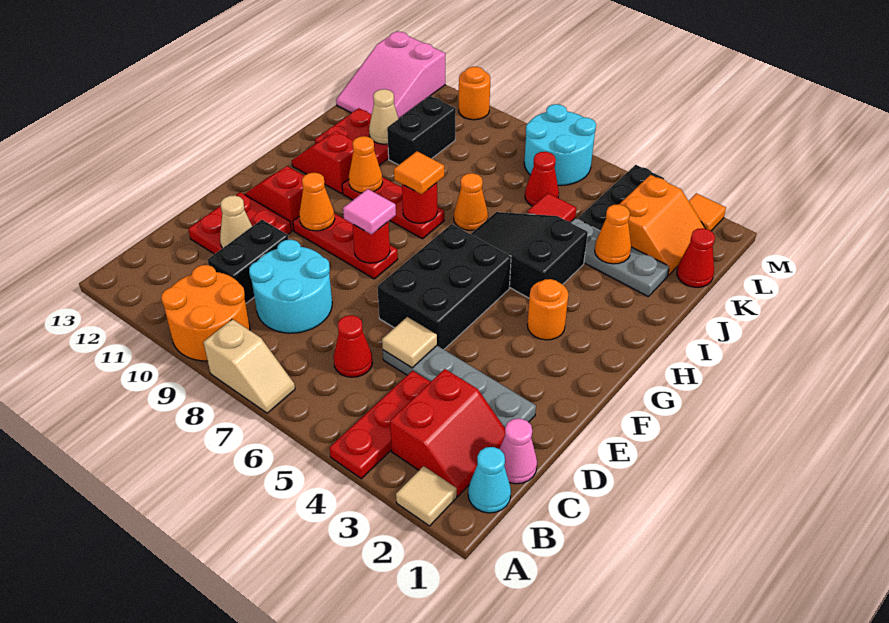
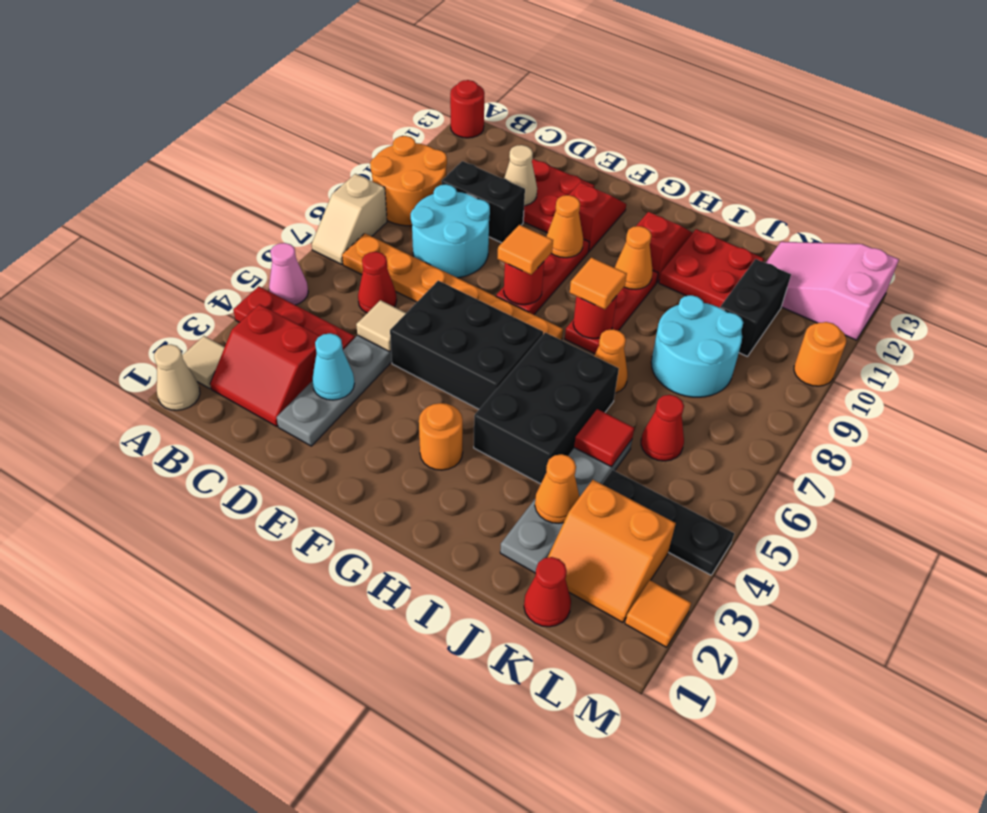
none -> red round brick A13 level 1
cyan cone B1 level 1 -> cyan cone D3 level 2
none -> orange plate B7:G7 level 1
pink cone C1 level 1 -> pink cone A5 level 1
pink tile F8 level 3 -> orange tile F8 level 3
black slope H4:I6 level 1 top 4 -> black brick H4:I6 level 1
black brick J10:K10 level 1 -> black brick K10:K11 level 1
tan cone J11 level 2 -> tan cone A1 level 1
cyan round brick L6:M7 level 1 -> cyan round brick J8:K9 level 1

